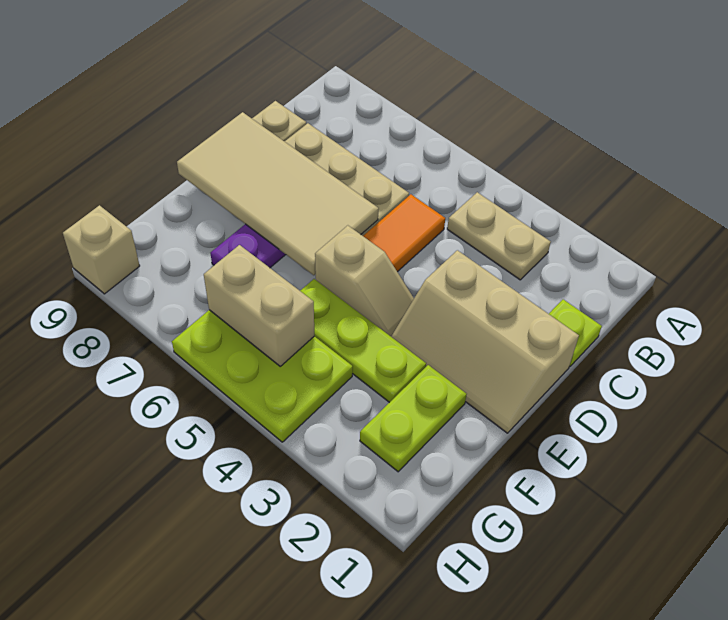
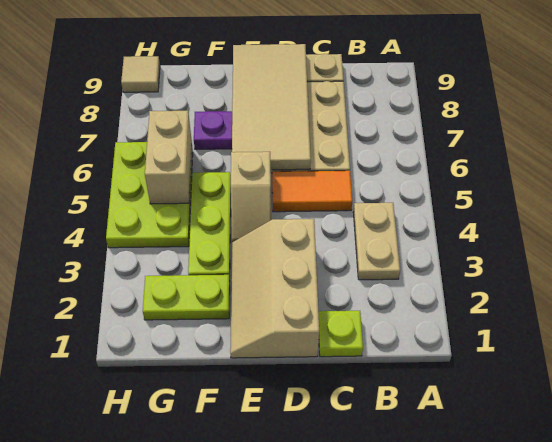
tan brick H9 level 1 -> tan tile H9 level 1

